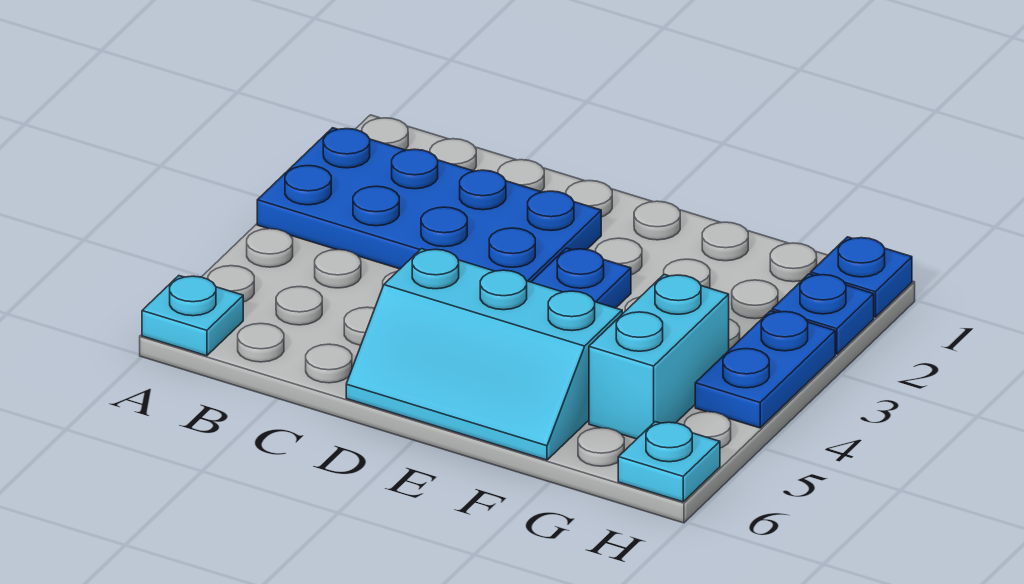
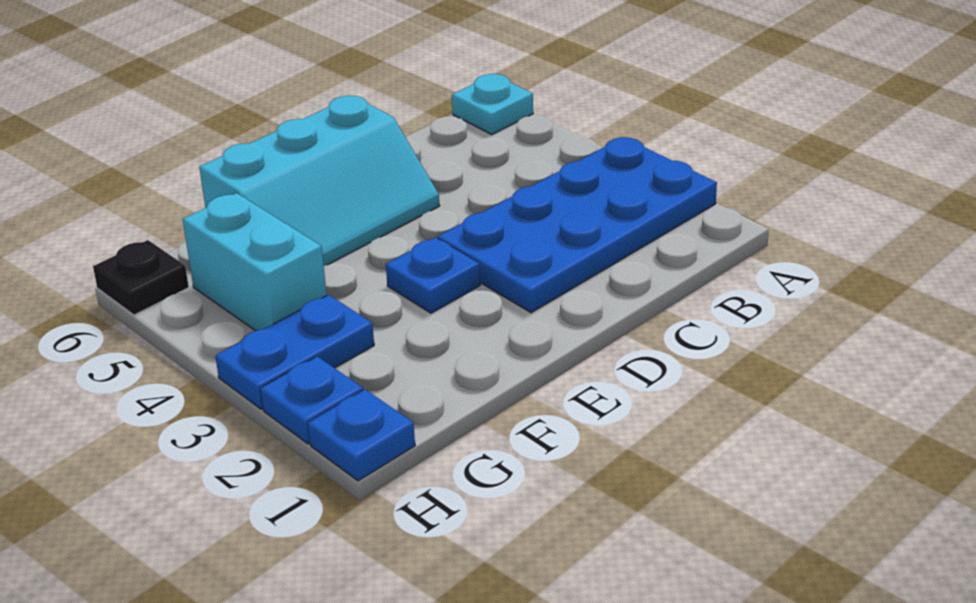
cyan slope D5:F6 level 1 top 5 -> cyan slope D5:F6 level 1 top 6
blue plate H3:H4 level 1 -> blue plate G3:H3 level 1
cyan plate H6 level 1 -> black plate H6 level 1

